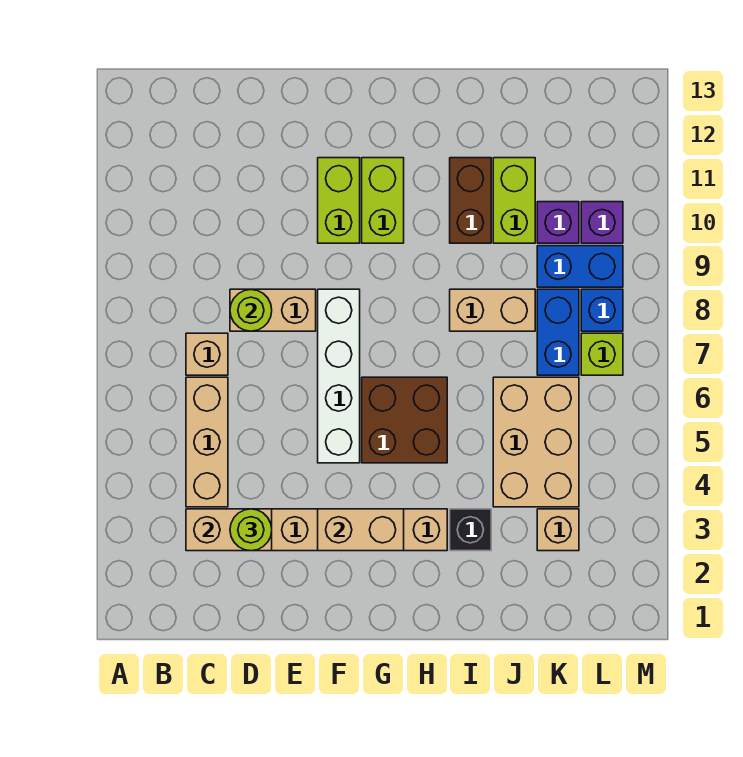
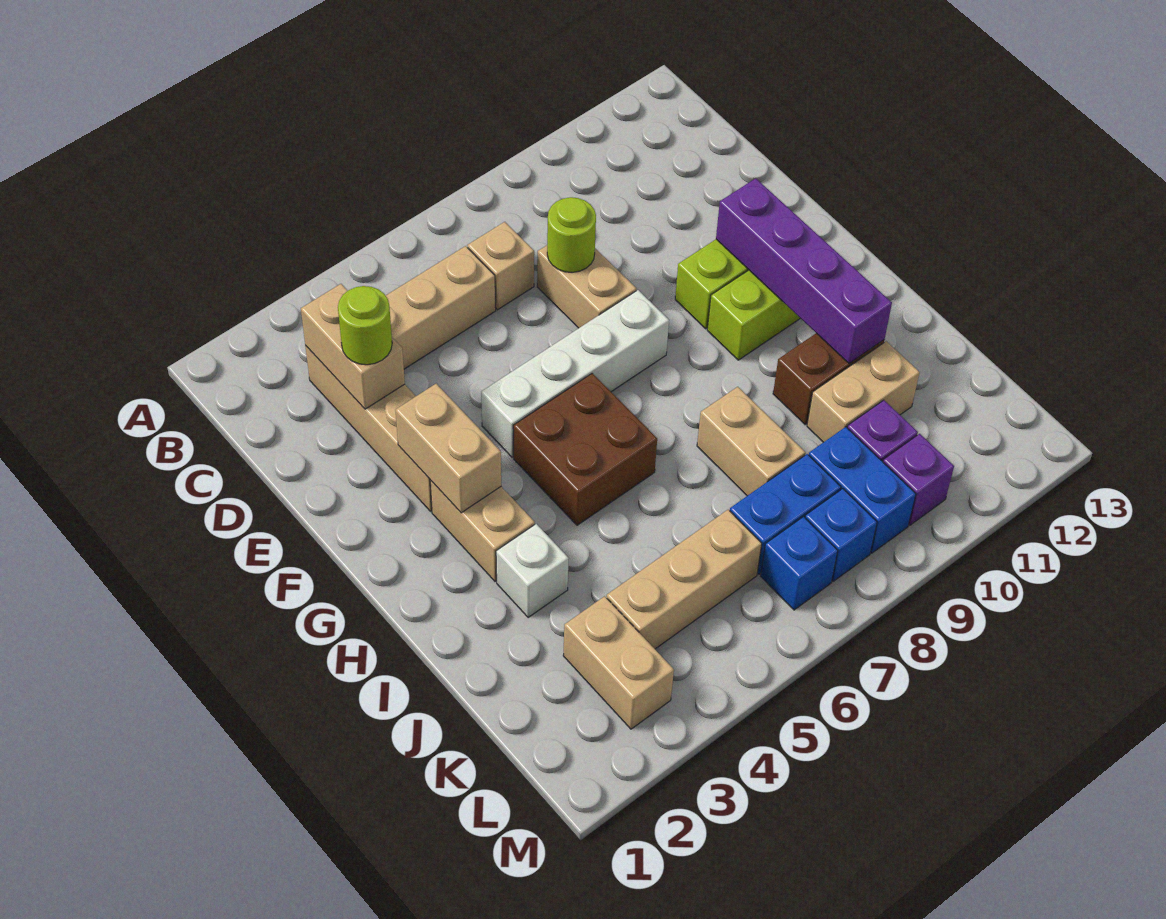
none -> purple brick F11:I11 level 2
black brick I3 level 1 -> white brick I3 level 1
tan brick J4:K6 level 1 -> tan brick K4:K6 level 1
lime brick J10:J11 level 1 -> tan brick J10:J11 level 1
tan brick K3 level 1 -> tan brick K3:L3 level 1
lime brick L7 level 1 -> blue brick L7 level 1

